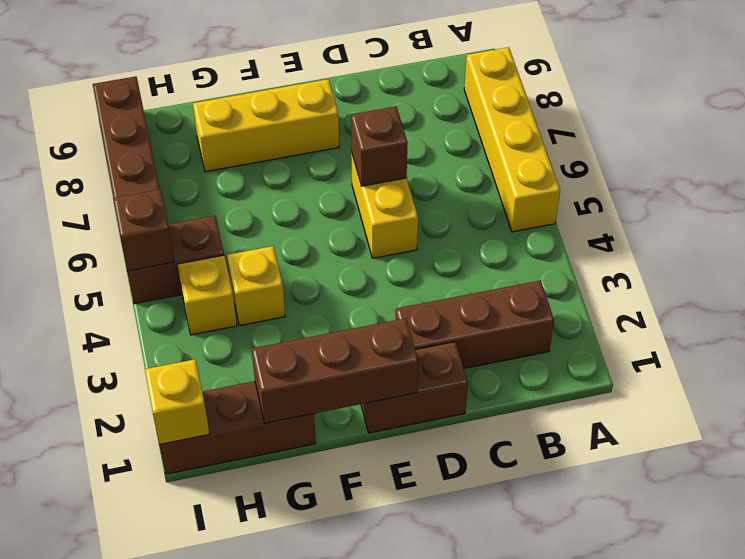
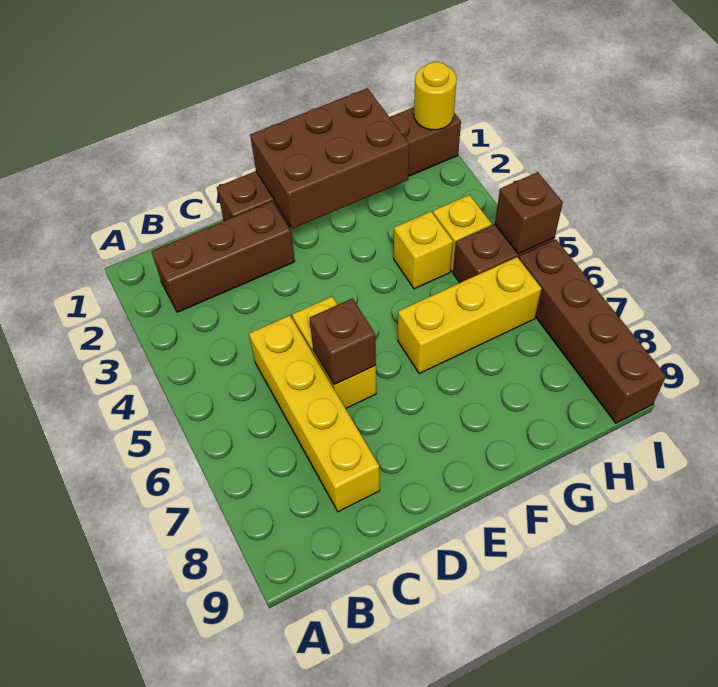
yellow brick A5:A8 level 1 -> yellow brick C5:C8 level 1
brown brick E1:G1 level 2 -> brown brick E1:G2 level 2
yellow brick E8:G8 level 1 -> yellow brick F6:H6 level 1
yellow brick I1 level 2 -> yellow round brick I1 level 2

